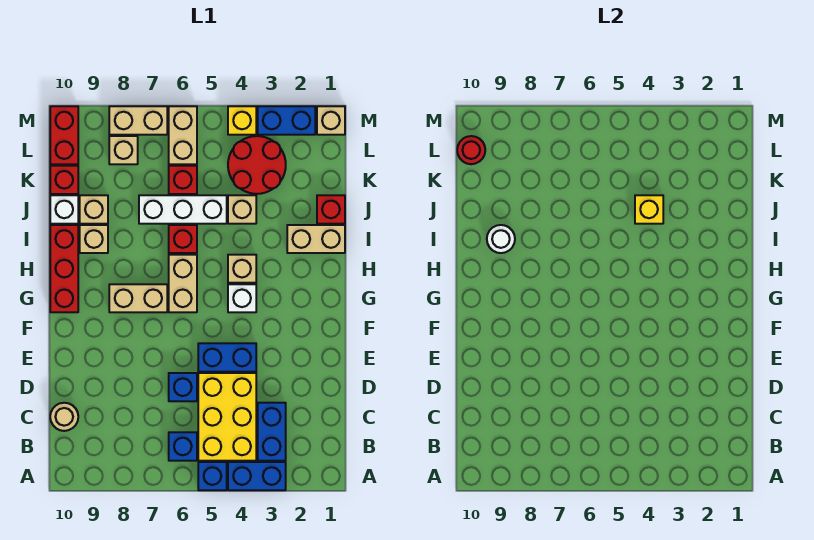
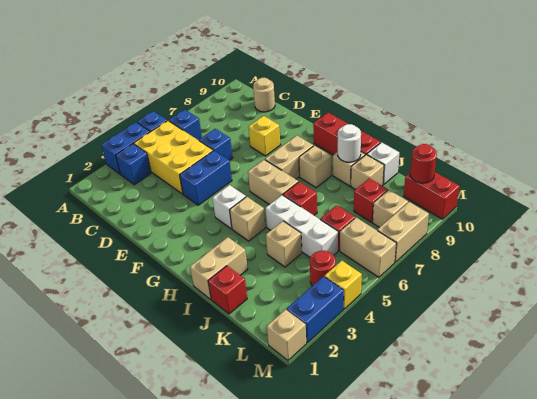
blue brick B3:C3 level 1 -> blue brick B3 level 1
none -> tan brick H8 level 1
yellow brick J4 level 2 -> yellow brick E8 level 1
white brick J5:J7 level 1 -> white brick I5:K5 level 1
red round brick K3:L4 level 1 -> red round brick L4 level 1
red brick K10 level 1 -> red brick K8 level 1

